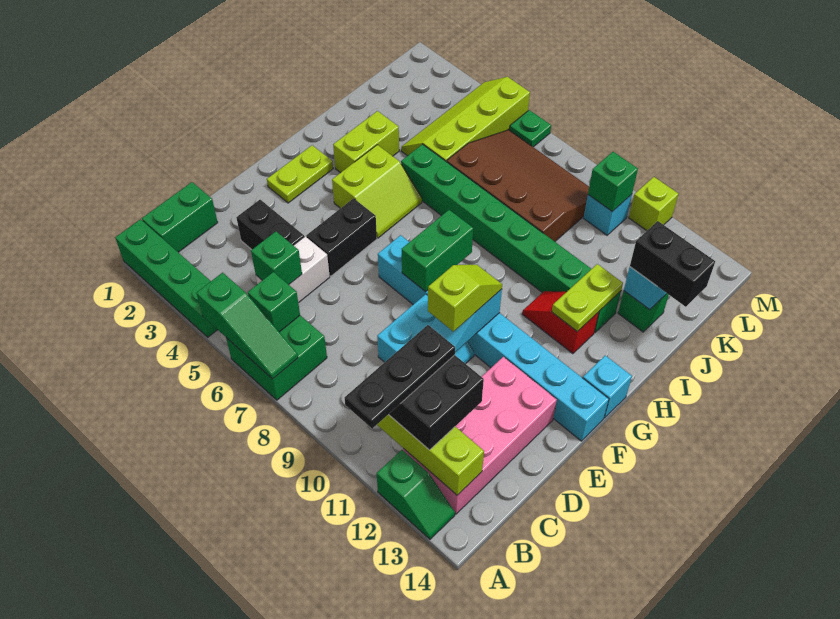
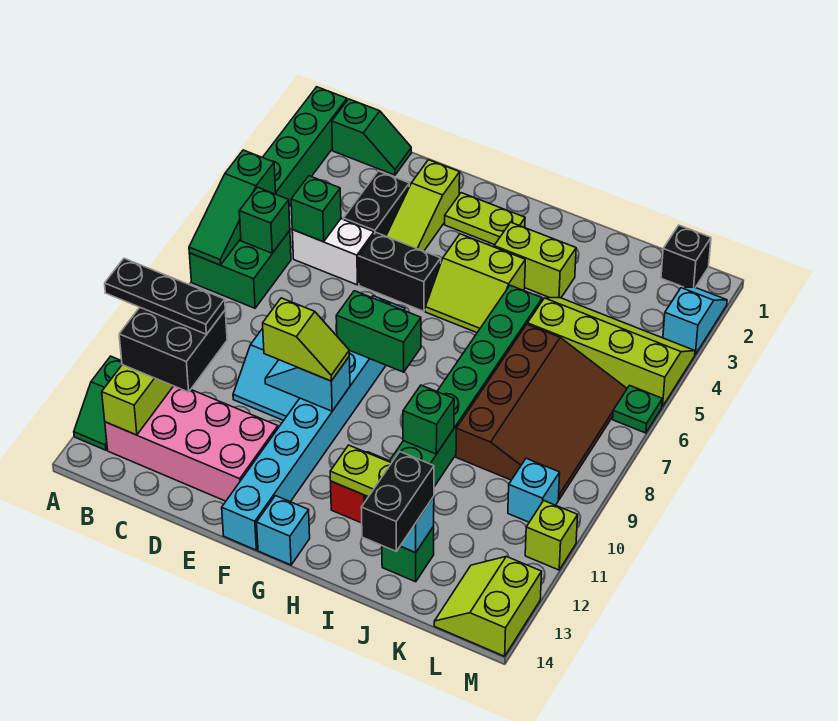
green brick B1:C1 level 1 -> green slope B1:C1 level 1 top B
none -> lime slope E2:E4 level 1 top 2
none -> black brick L1 level 1
green brick L10 level 2 -> green brick I10 level 2
none -> lime slope L13:M14 level 1 top M
none -> cyan slope M2:M3 level 1 top 3

